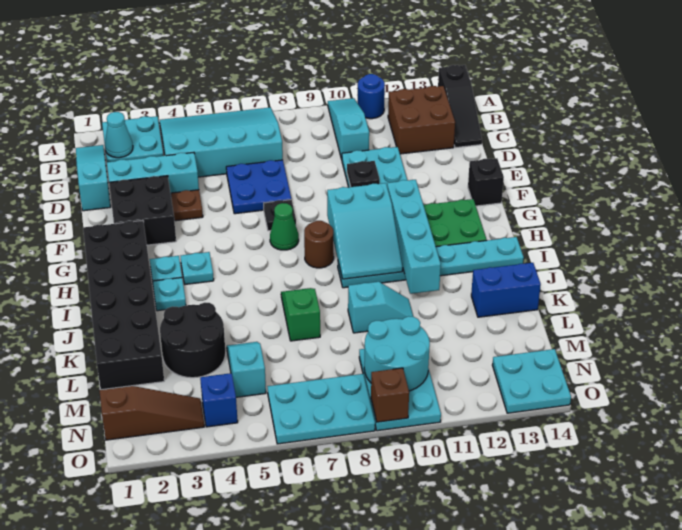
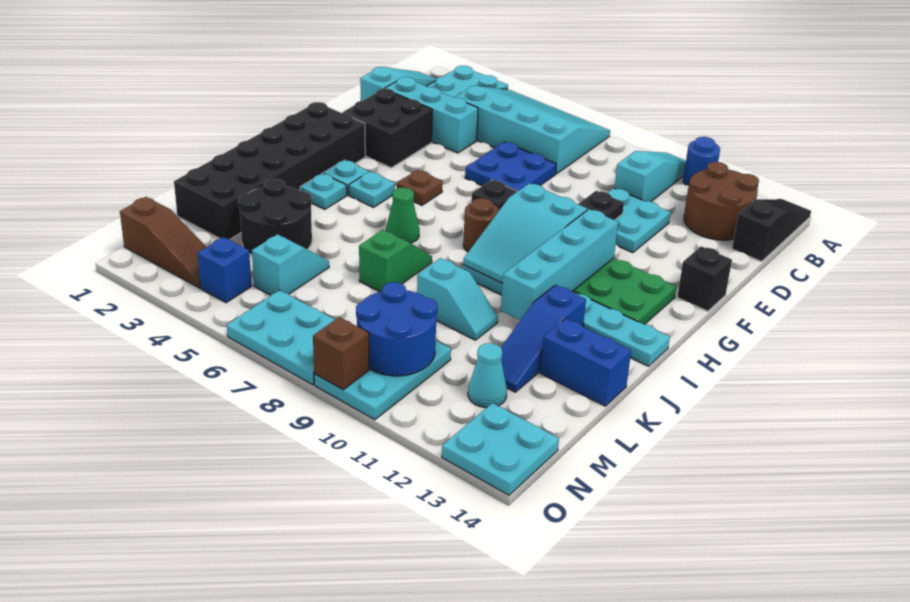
black slope A14:C14 level 1 top A -> black slope A14:C14 level 1 top C
cyan cone B2 level 2 -> cyan cone M12 level 1
brown brick B12:C13 level 1 -> brown round brick B12:C13 level 1
brown plate E4 level 1 -> brown plate G5 level 1
green cone G7 level 1 -> green cone I6 level 1
none -> blue slope J12:L12 level 1 top J
cyan round brick M9:N10 level 2 -> blue round brick M9:N10 level 2

